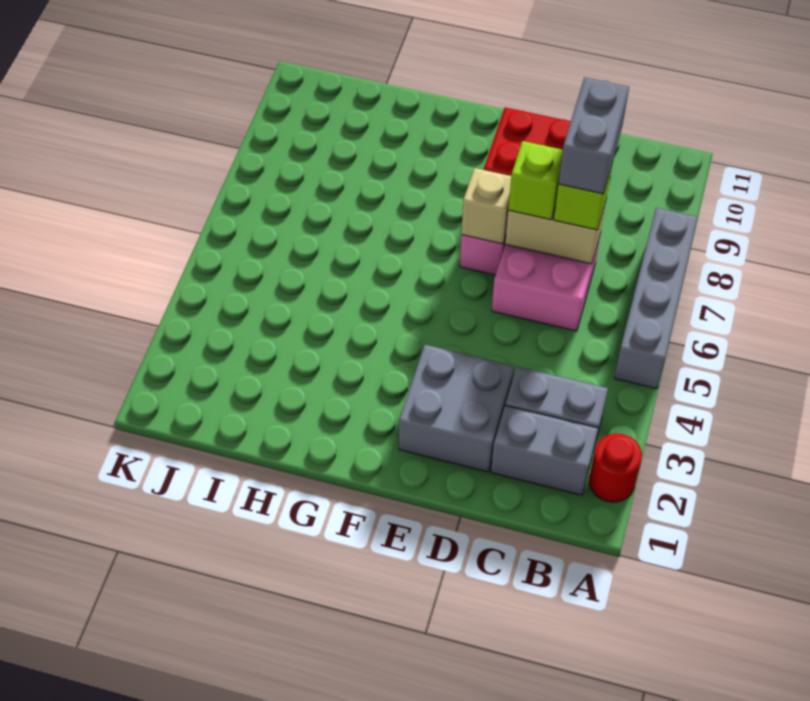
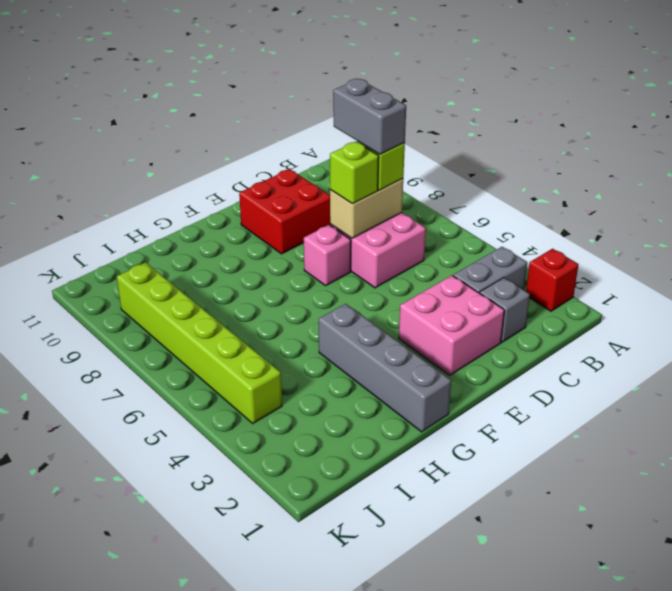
red round brick A2 level 1 -> red brick A2 level 1
grey brick A5:A8 level 1 -> grey brick G1:G4 level 1
grey brick B2:C2 level 1 -> grey brick C2 level 1
grey brick D2:E3 level 1 -> pink brick D2:E3 level 1
tan brick E7 level 2 -> none
none -> lime brick J4:J9 level 1

